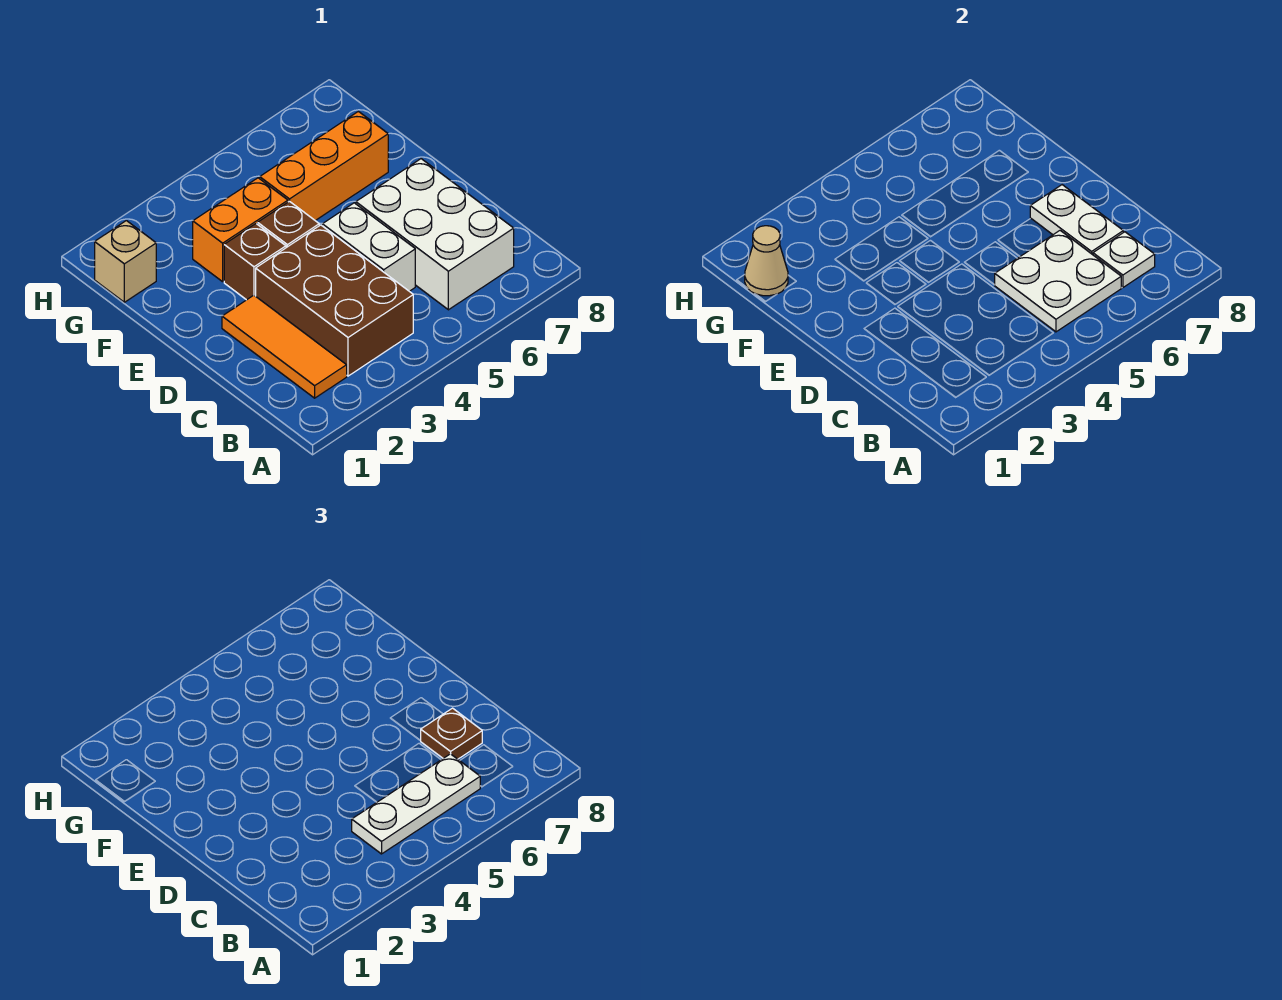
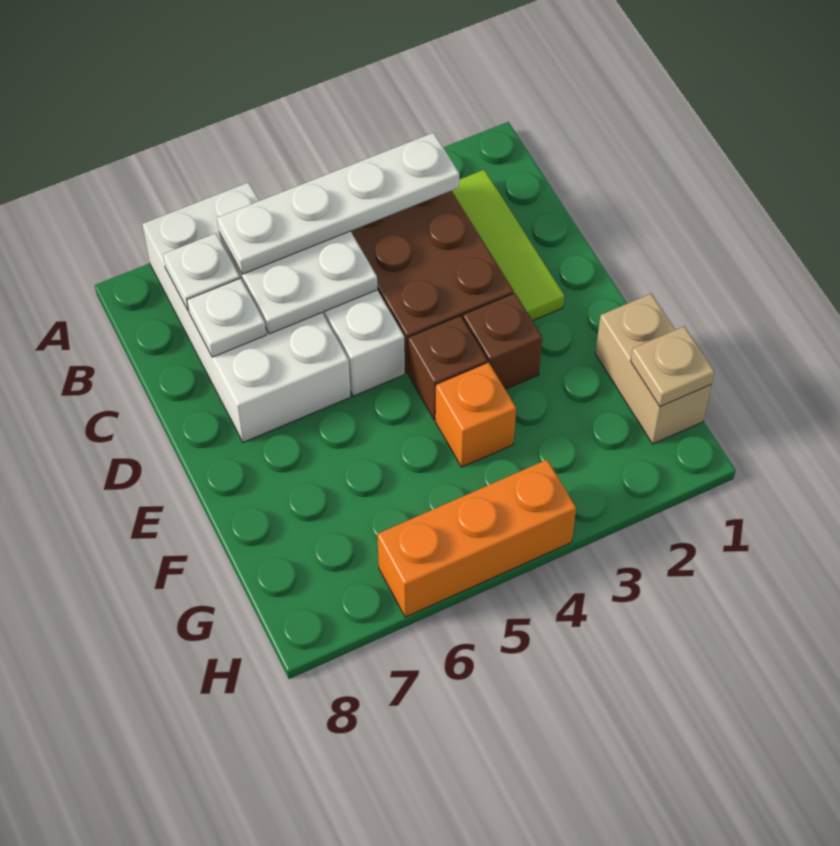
orange tile B2:D2 level 1 -> lime tile B2:D2 level 1
white plate B4:B6 level 3 -> white plate B3:B6 level 3
white brick B6:D7 level 1 -> white brick A6:D7 level 1
white plate C7:D7 level 2 -> white plate C7 level 2
brown plate C7 level 3 -> none
orange brick F3:F4 level 1 -> orange brick F4 level 1
orange brick F5:F7 level 1 -> orange brick H4:H6 level 1
tan brick G1 level 1 -> tan brick F1:G1 level 1
tan cone G1 level 2 -> tan plate G1 level 2

